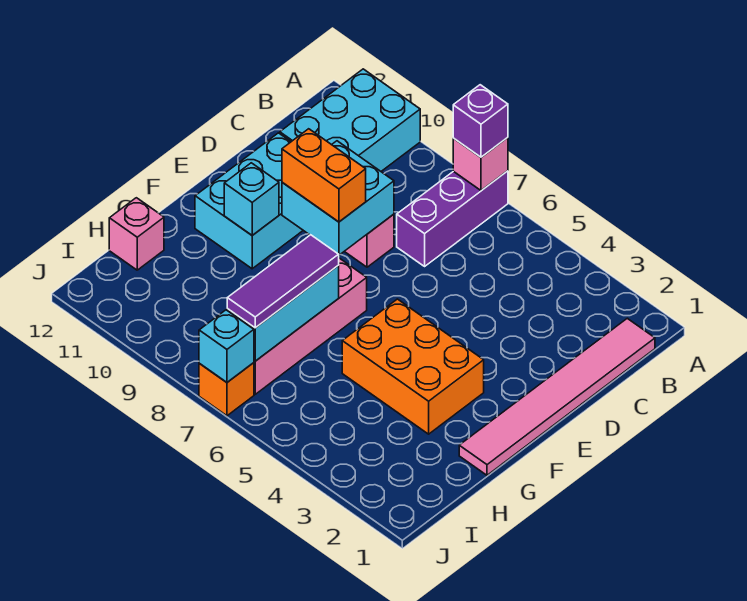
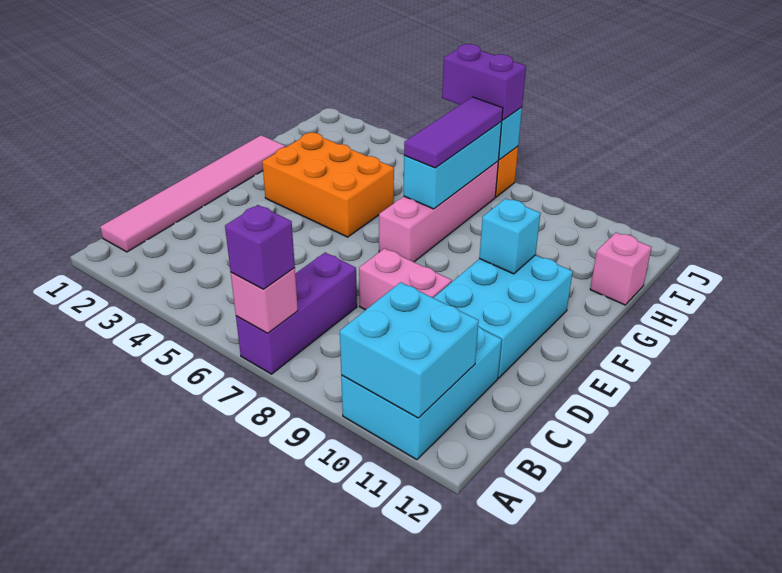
cyan brick D8:E9 level 2 -> cyan brick A10:B11 level 2
orange brick E8:E9 level 3 -> none
none -> purple brick J6:J7 level 3

